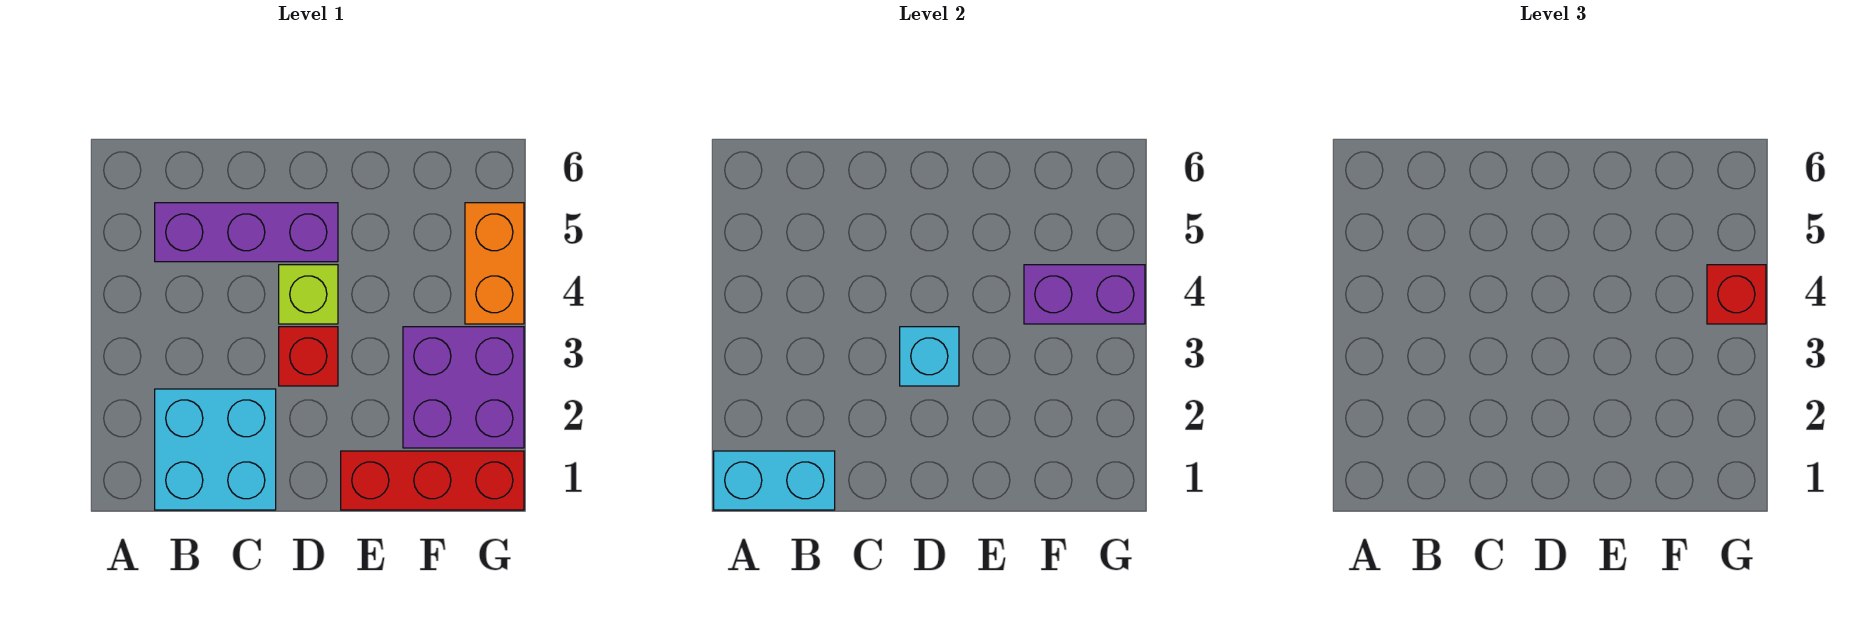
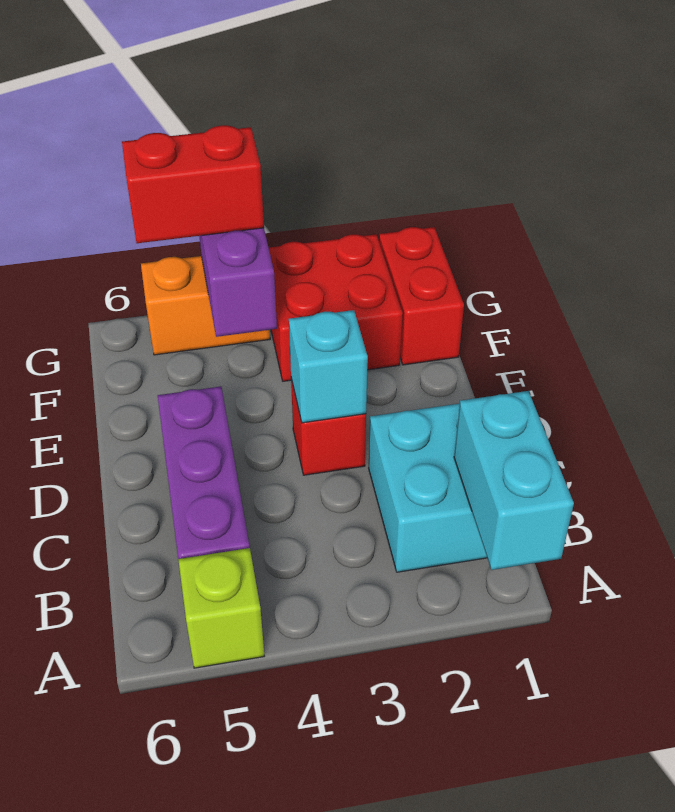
lime brick D4 level 1 -> lime brick A5 level 1
red brick E1:G1 level 1 -> red brick F1:G1 level 1
purple brick F2:G3 level 1 -> red brick F2:G3 level 1
red brick G4 level 3 -> red brick G4:G5 level 3

